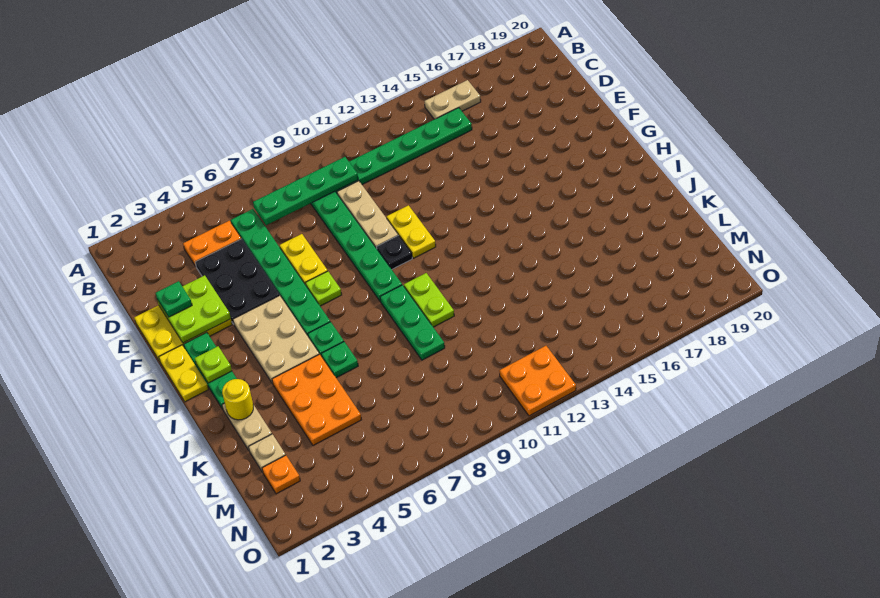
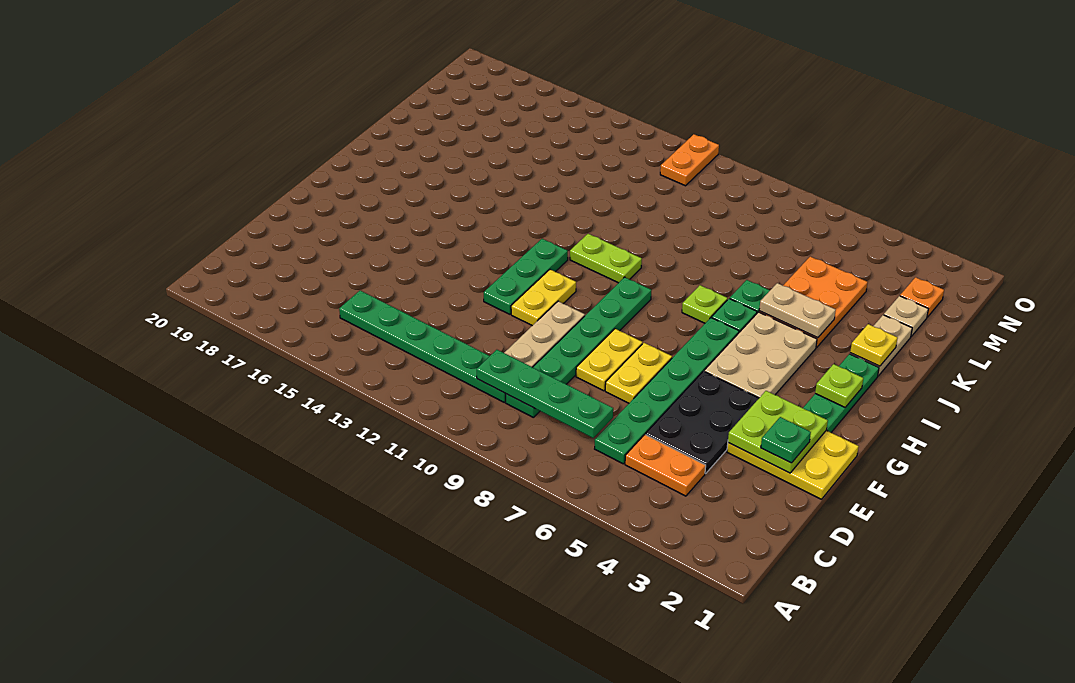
tan plate B15:B16 level 1 -> tan plate J4:J5 level 2
yellow plate G1:H1 level 1 -> yellow plate E8:F8 level 1
lime plate G7 level 1 -> lime plate I7 level 1
black plate G10 level 1 -> none
green plate I9:K9 level 1 -> green plate F12:H12 level 1
lime plate I10:J10 level 1 -> lime plate I10:I11 level 1
yellow round brick J2 level 2 -> yellow plate J2 level 2
orange plate N11:O12 level 1 -> orange plate N11:O11 level 1

